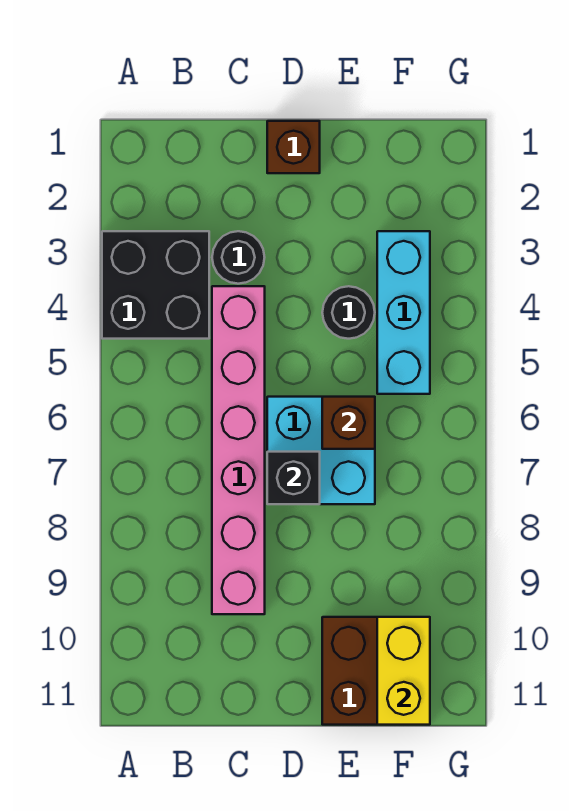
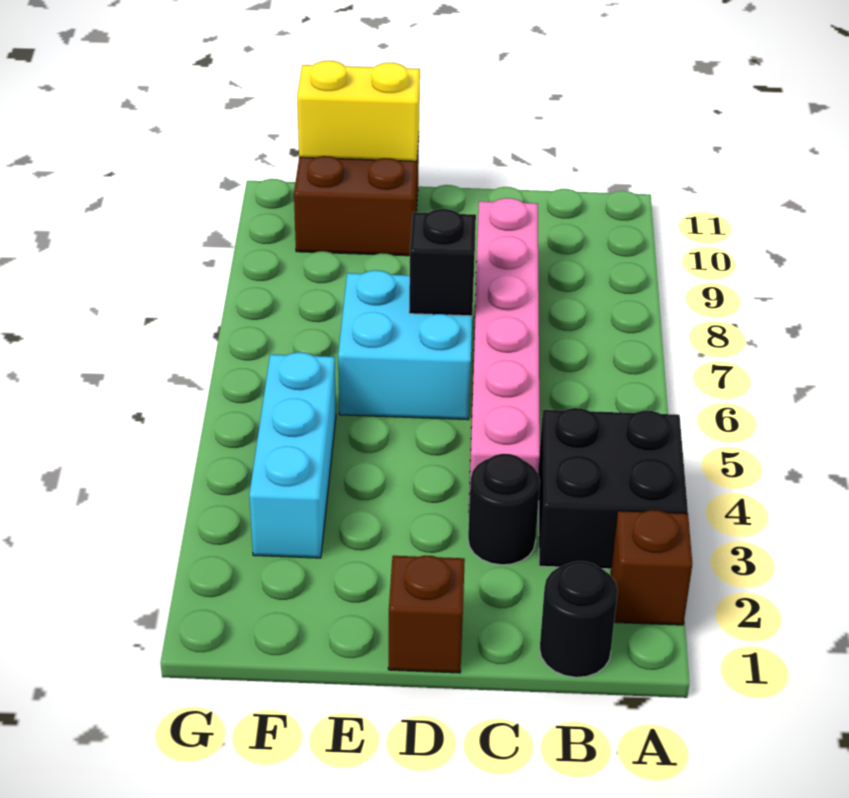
black round brick E4 level 1 -> black round brick B1 level 1
brown brick E6 level 2 -> brown brick A2 level 1
yellow brick F10:F11 level 2 -> yellow brick E11:F11 level 2

